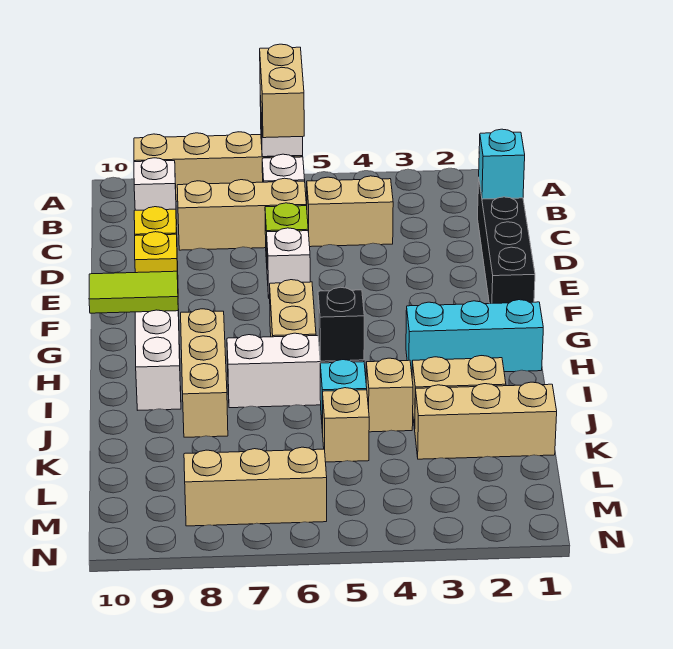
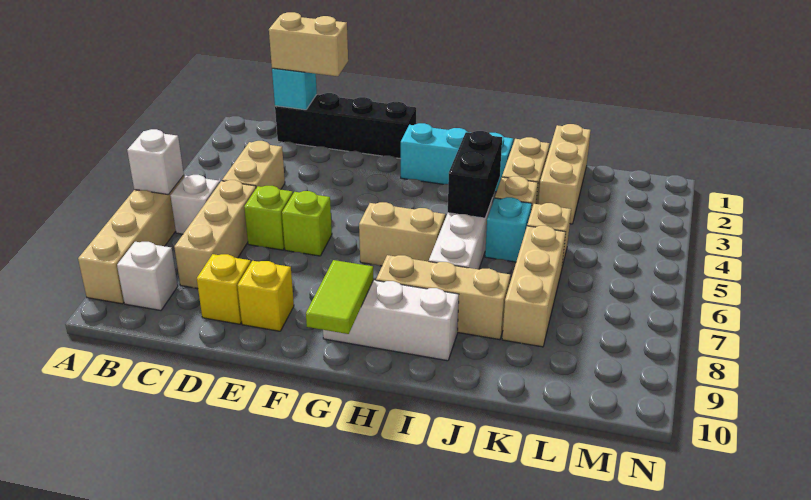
tan brick A6:B6 level 3 -> tan brick C1:D1 level 3
white brick E6 level 1 -> lime brick E6 level 1
cyan brick H1:H3 level 1 -> cyan brick G2:I2 level 1
black brick I5 level 2 -> black brick I4:I5 level 2
tan brick M6:M8 level 1 -> tan brick K6:K8 level 1

